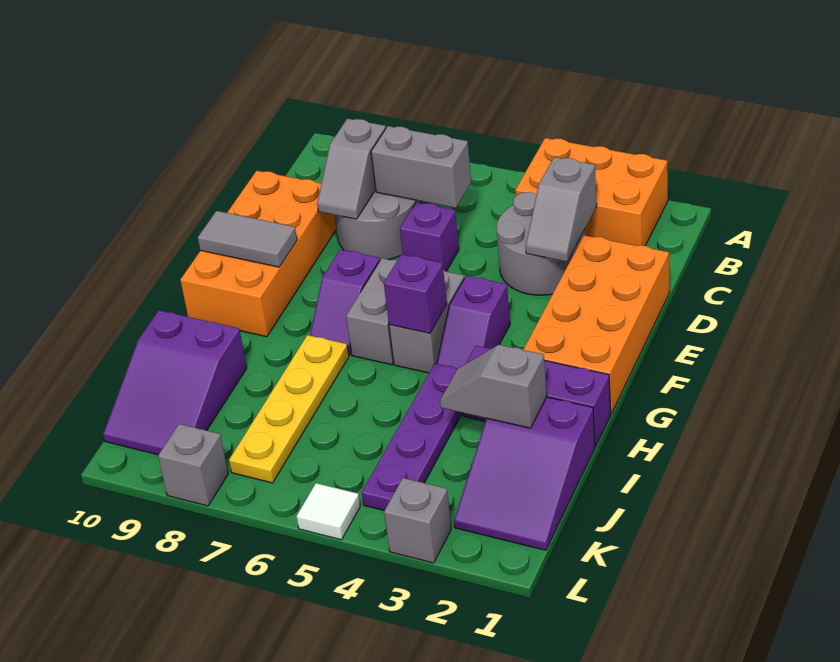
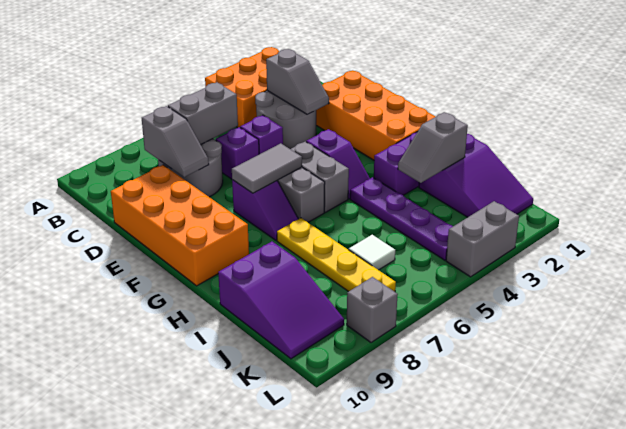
grey tile F9:F10 level 2 -> grey tile F6:F7 level 2
purple brick G5 level 2 -> purple brick D5 level 1
grey brick L3 level 1 -> grey brick L3:L4 level 1
white tile L5 level 1 -> white tile J6 level 1

